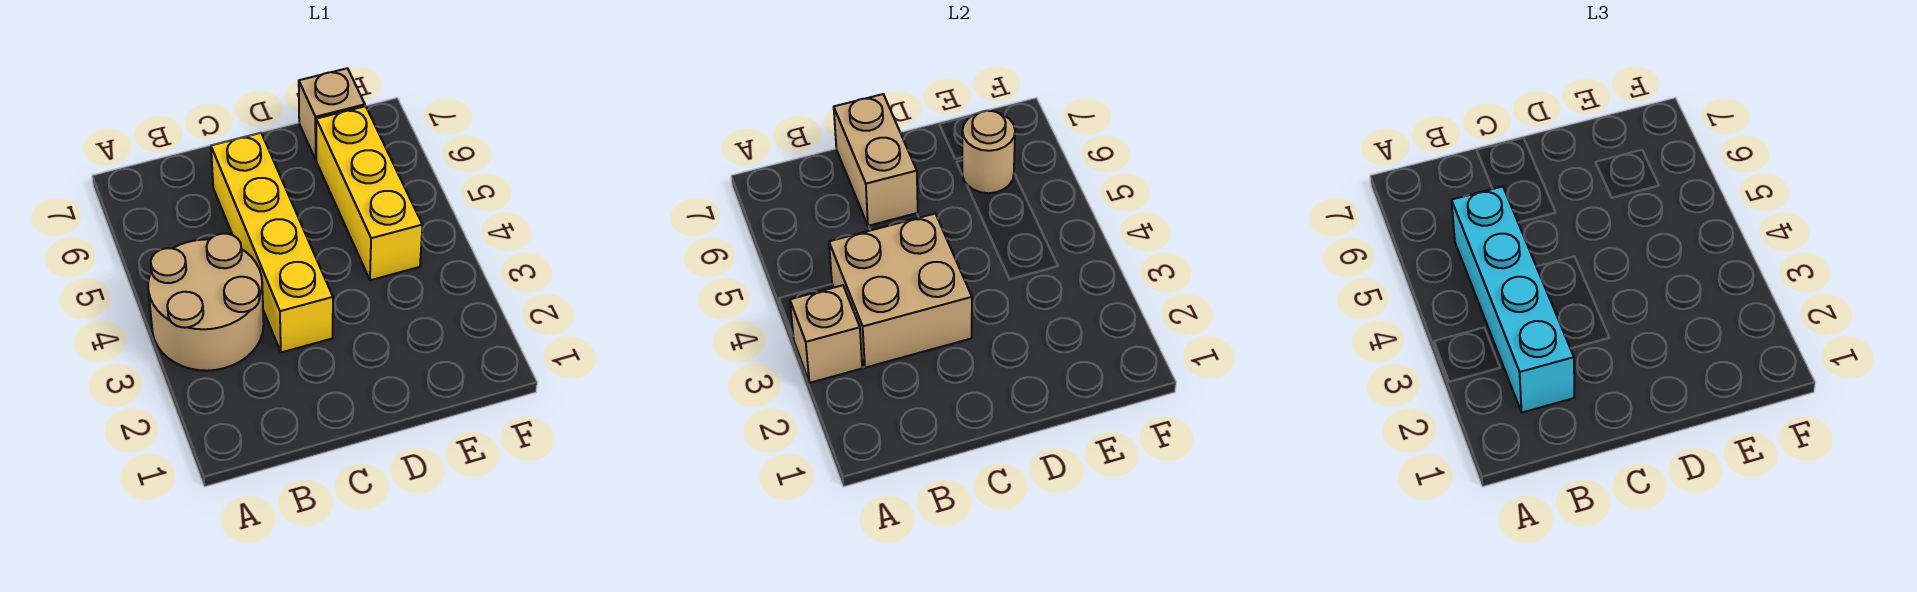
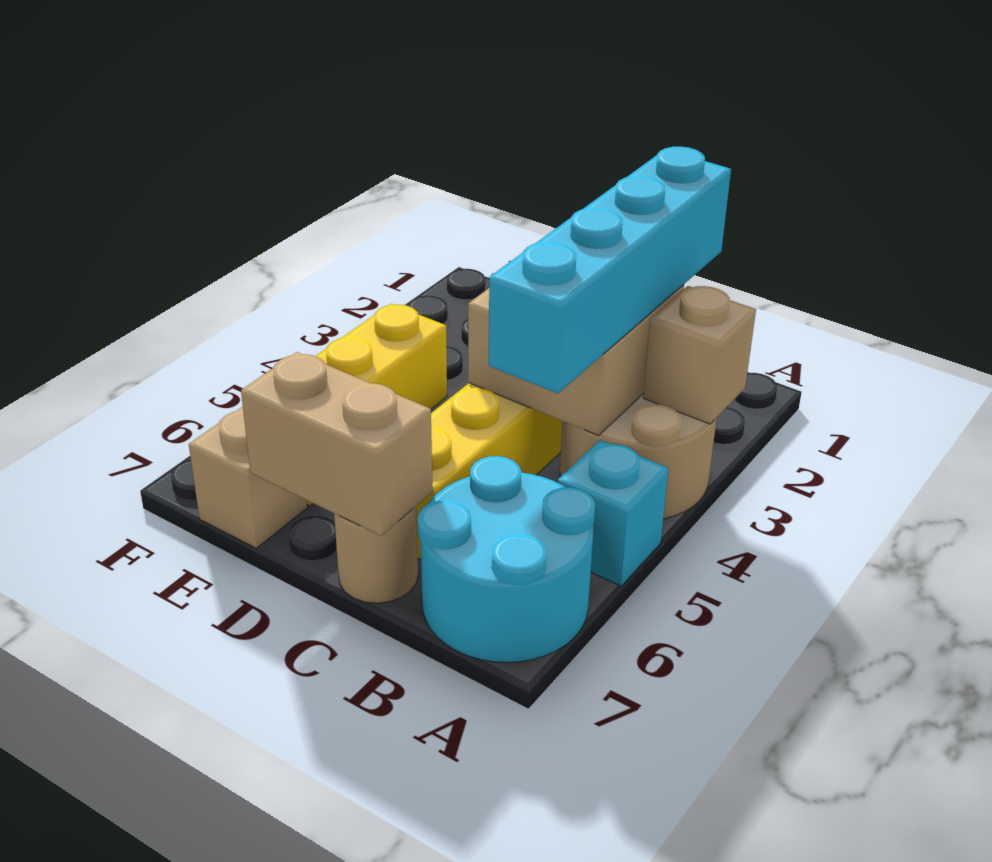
none -> cyan brick A5 level 1
none -> cyan round brick A6:B7 level 1
tan brick C6:C7 level 2 -> tan brick C7:D7 level 2
tan round brick E6 level 2 -> tan round brick C7 level 1

